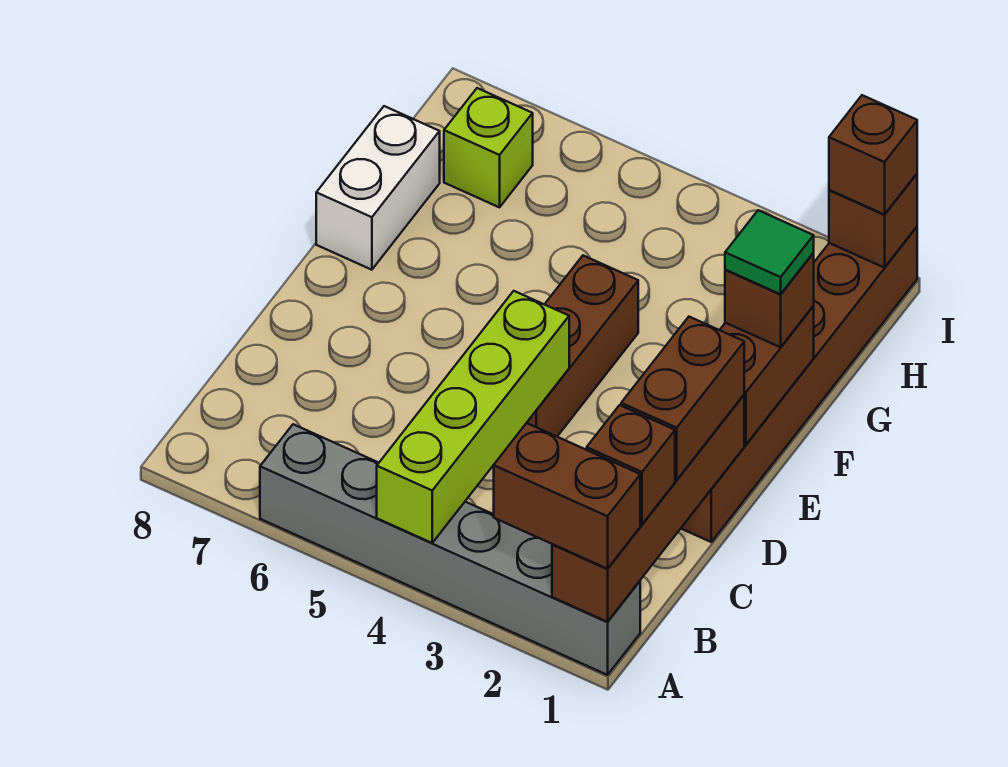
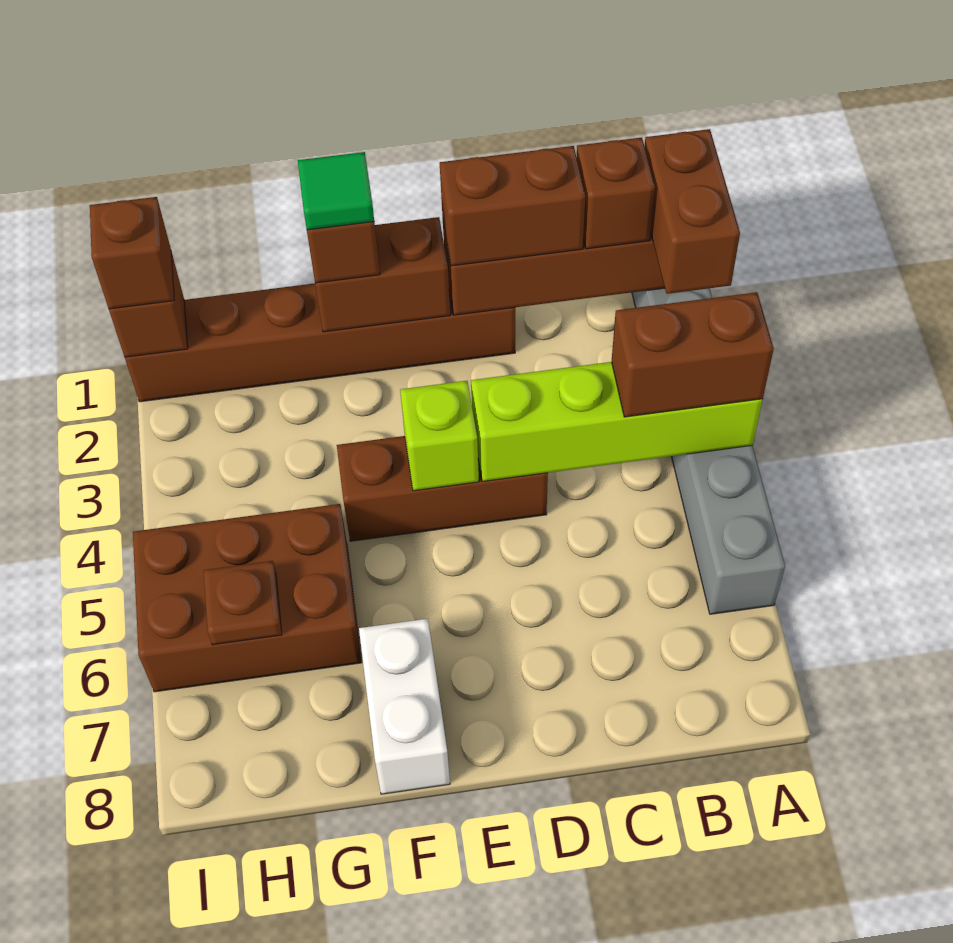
none -> brown brick A4:B4 level 3
white brick F8:G8 level 1 -> white brick F7:F8 level 1
none -> brown brick G5:I6 level 1
none -> brown plate H6 level 2
lime brick H7 level 1 -> lime brick E4 level 2

